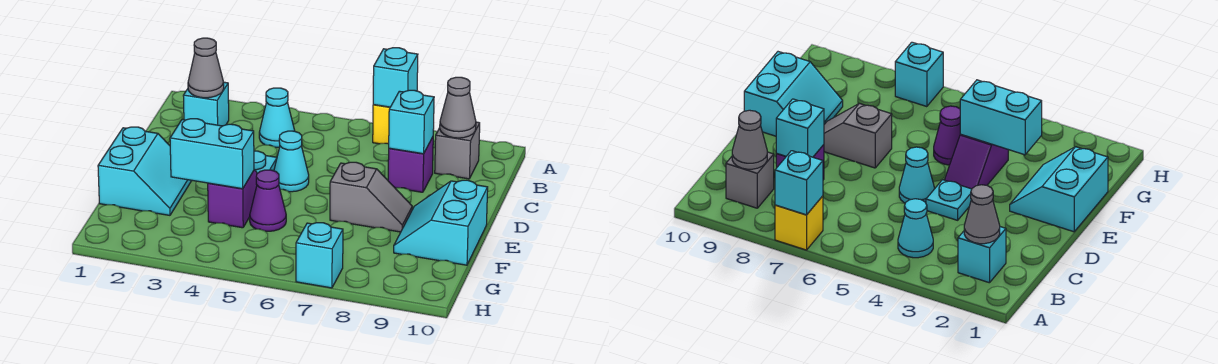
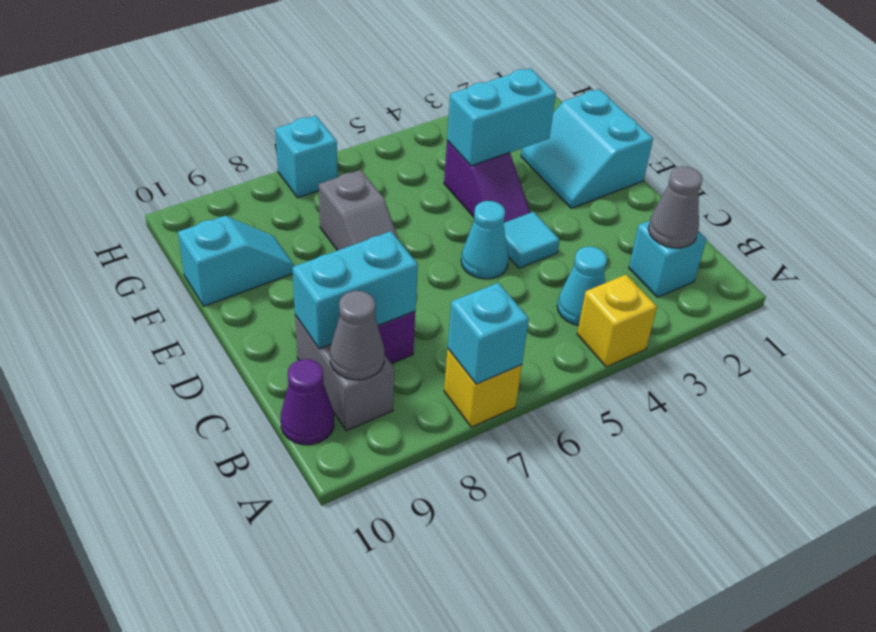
none -> yellow brick A4 level 1
grey brick B9 level 1 -> grey brick B9:C9 level 1
cyan brick C8 level 2 -> cyan brick C8:C9 level 2
cyan plate D4 level 1 -> cyan tile D4 level 1
grey slope E7:E8 level 1 top 7 -> grey slope E7:F7 level 1 top F
cyan slope E9:F10 level 1 top 10 -> cyan slope F9:F10 level 1 top 10
purple cone F5 level 1 -> purple cone B10 level 1

